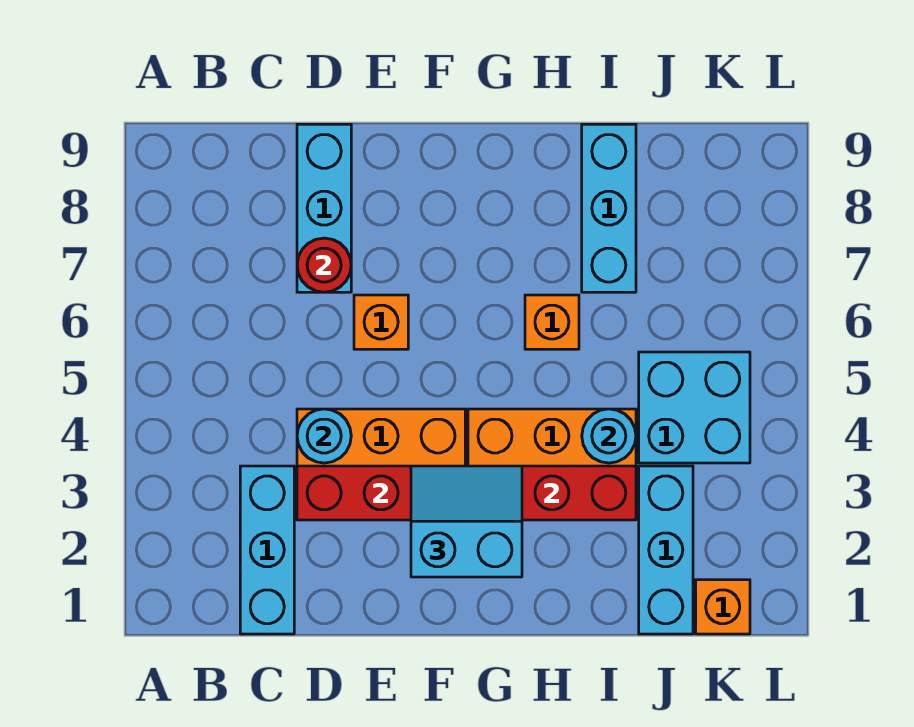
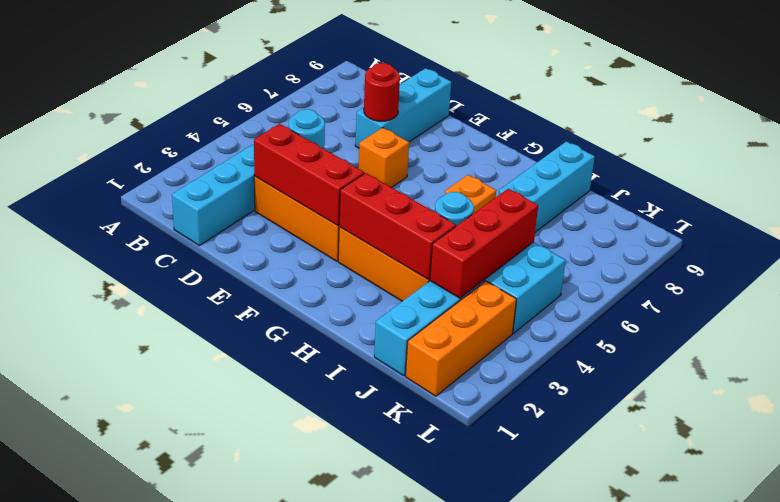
cyan slope F2:G3 level 3 top 2 -> none
none -> red brick J3:J5 level 2
orange brick K1 level 1 -> orange brick K1:K3 level 1

